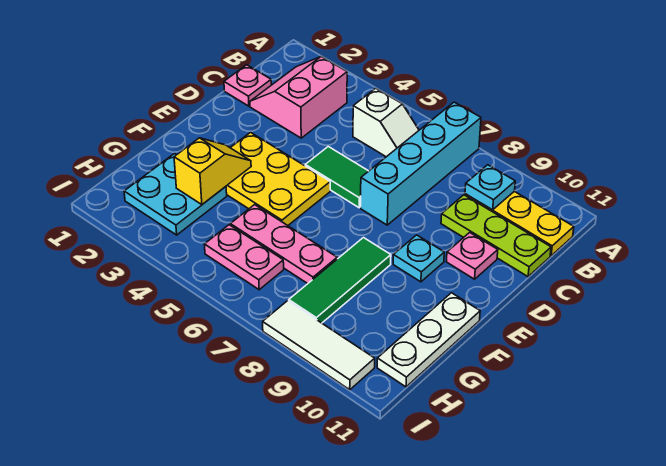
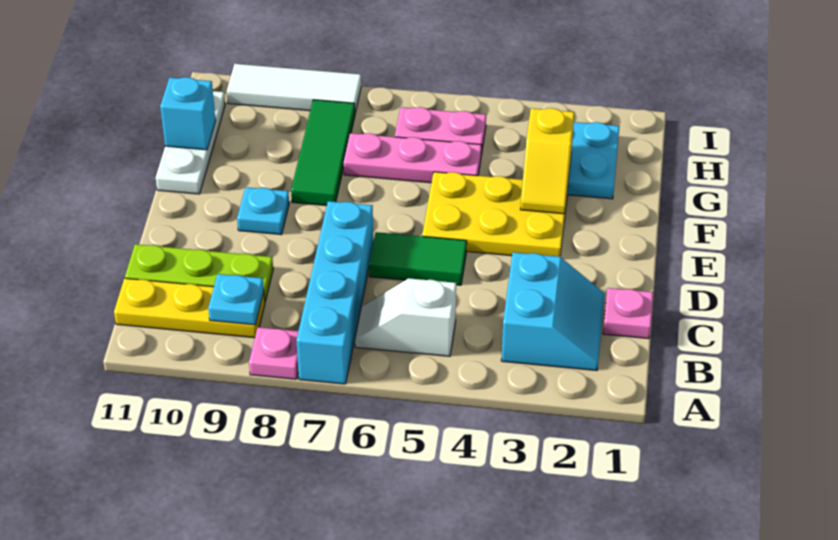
pink slope B2:C3 level 1 top 3 -> cyan slope B2:C3 level 1 top 3
pink plate D10 level 1 -> pink plate A8 level 1
none -> cyan brick G11 level 2

